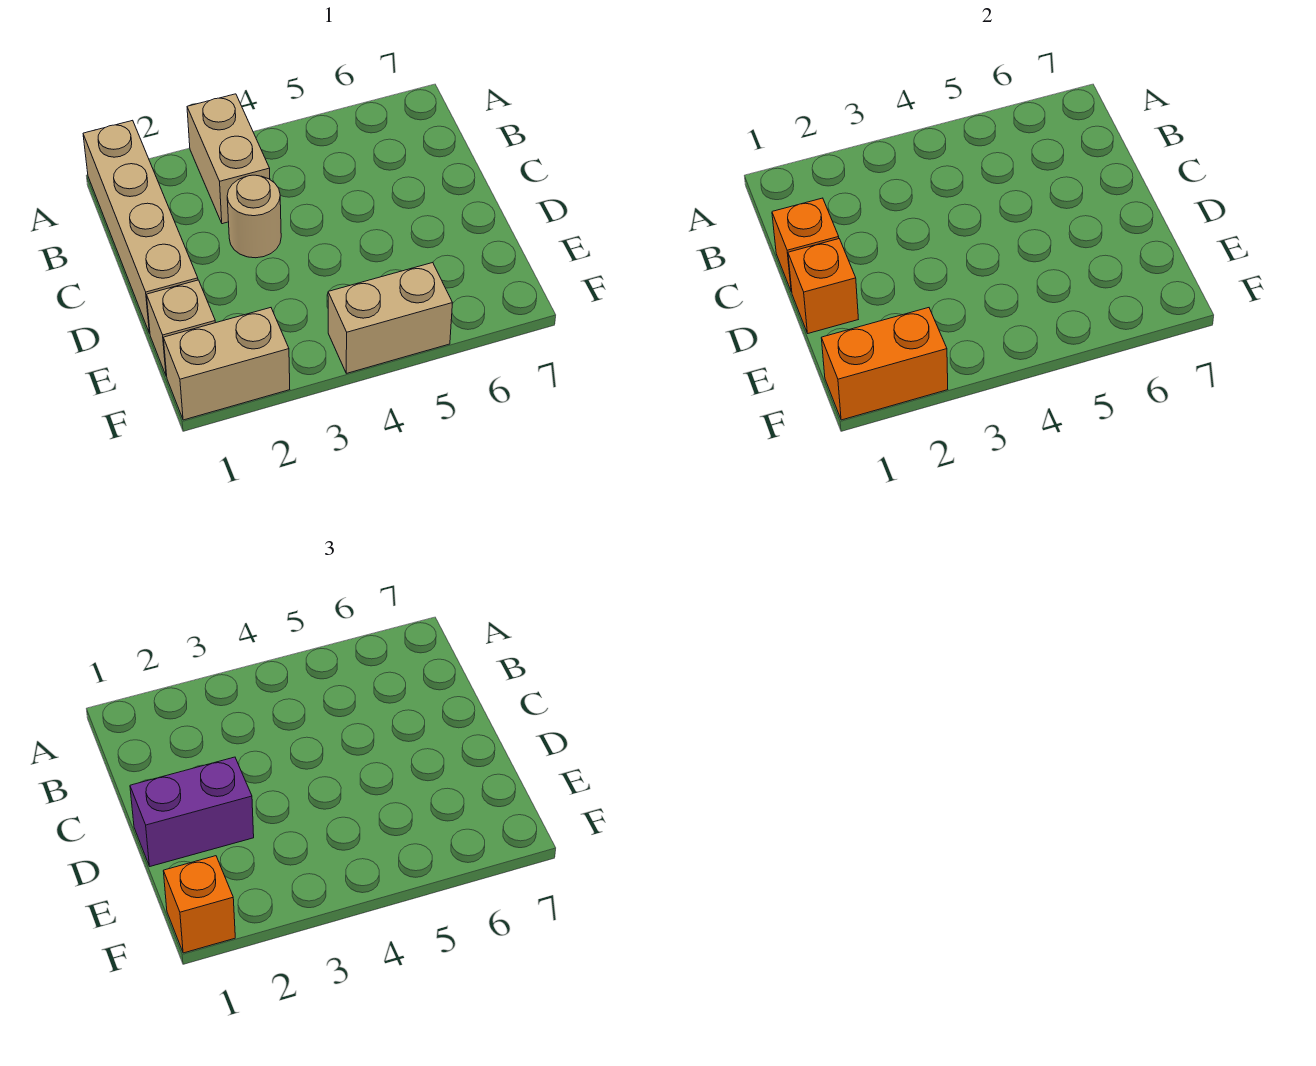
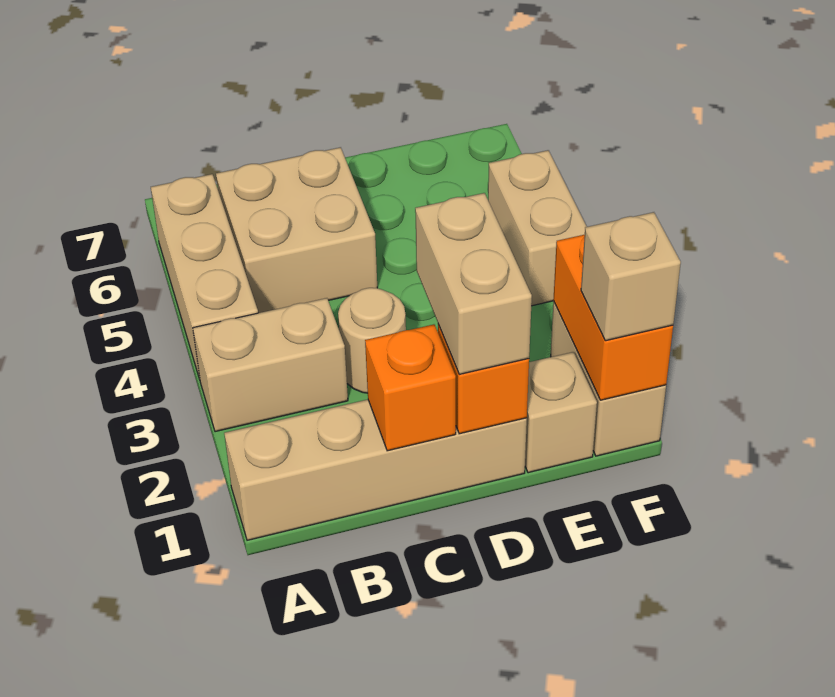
none -> tan brick A4:A6 level 1
none -> tan brick B5:C6 level 1
purple brick D1:D2 level 3 -> tan brick D1:D2 level 3
orange brick F1 level 3 -> tan brick F1 level 3

